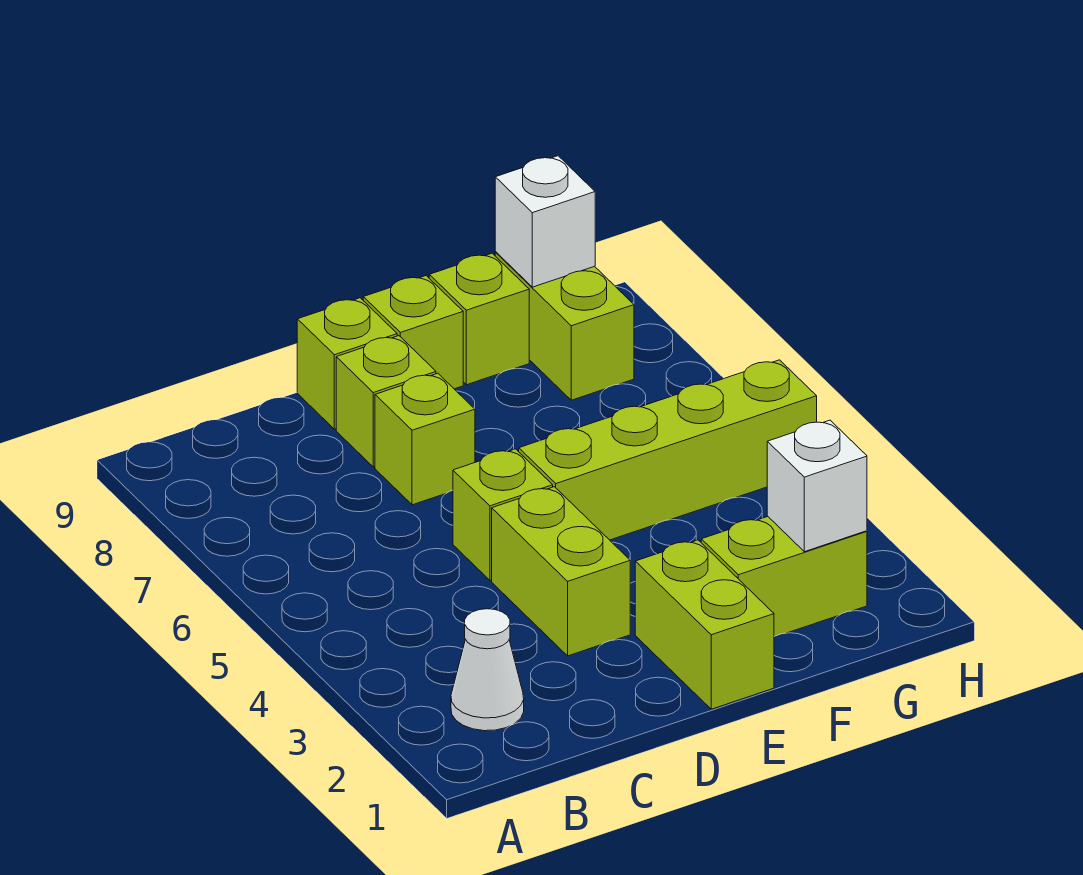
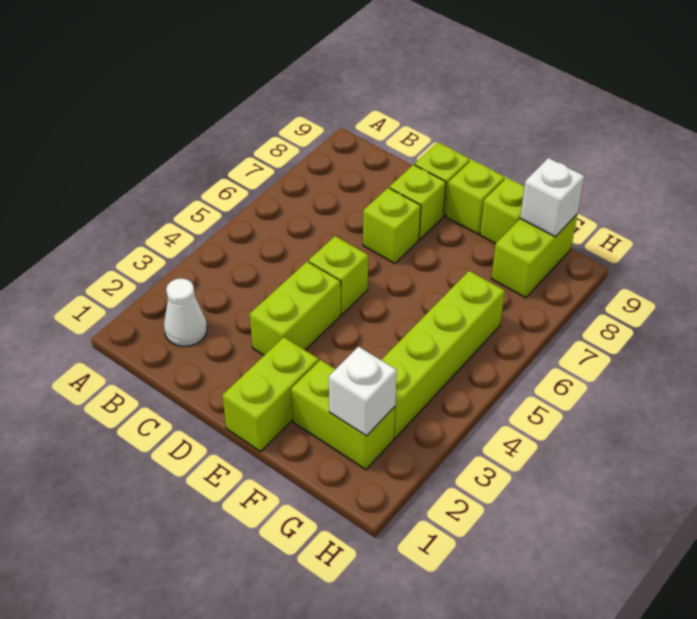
lime brick E5:H5 level 1 -> lime brick G3:G6 level 1

